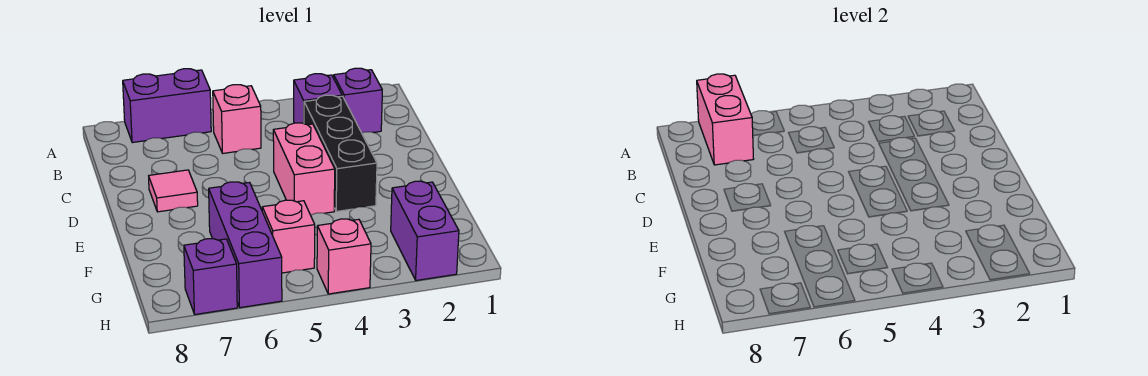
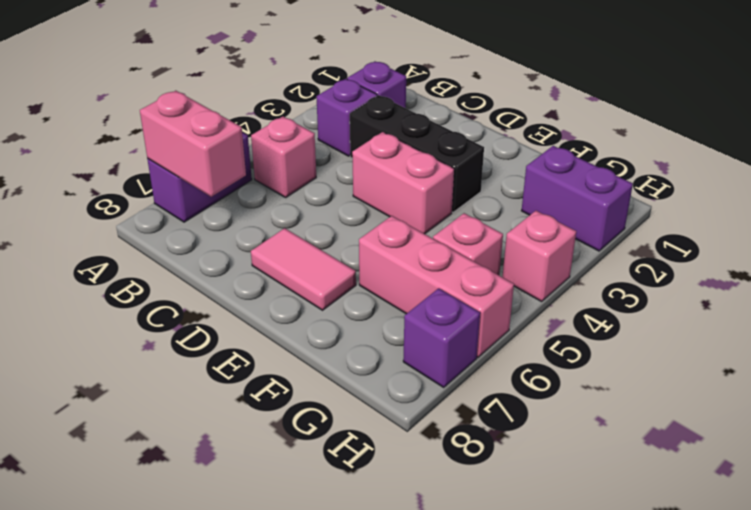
pink tile D7 level 1 -> pink tile D7:E7 level 1
purple brick F6:H6 level 1 -> pink brick F6:H6 level 1

